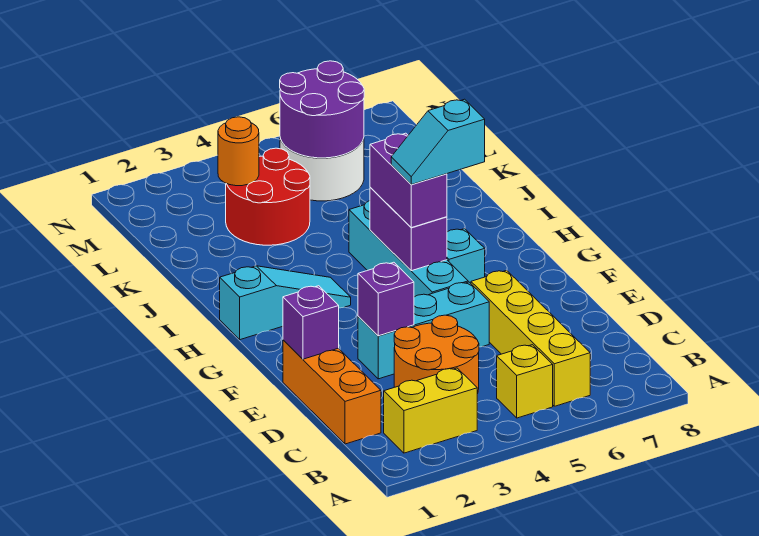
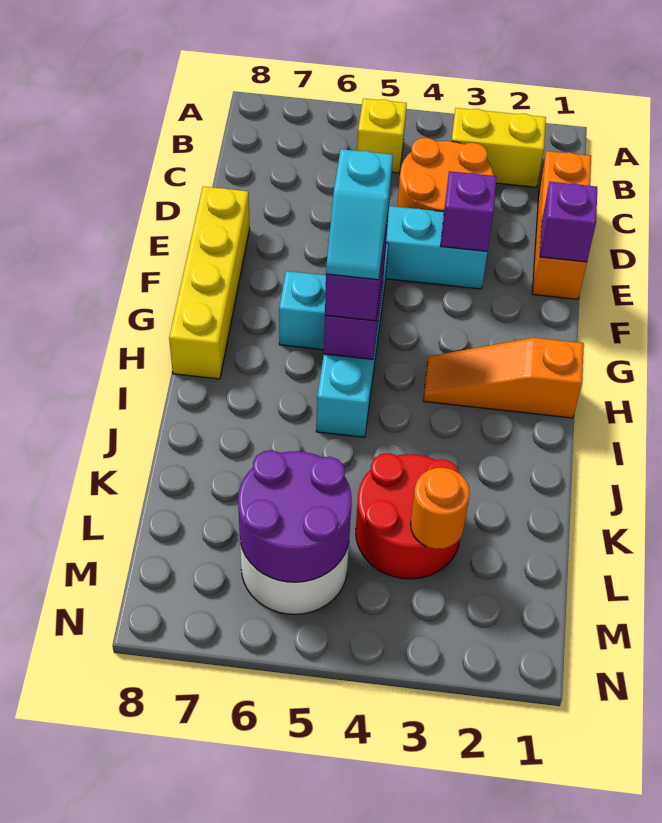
yellow brick B6:E6 level 1 -> yellow brick E8:H8 level 1
cyan slope G5:G6 level 4 top 6 -> cyan slope G5:H5 level 4 top G
cyan slope H1:H3 level 1 top 1 -> orange slope H1:H3 level 1 top 1

